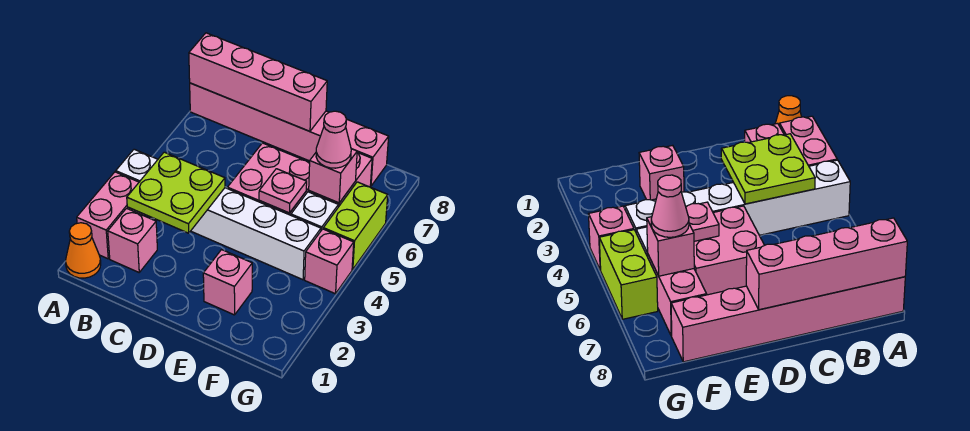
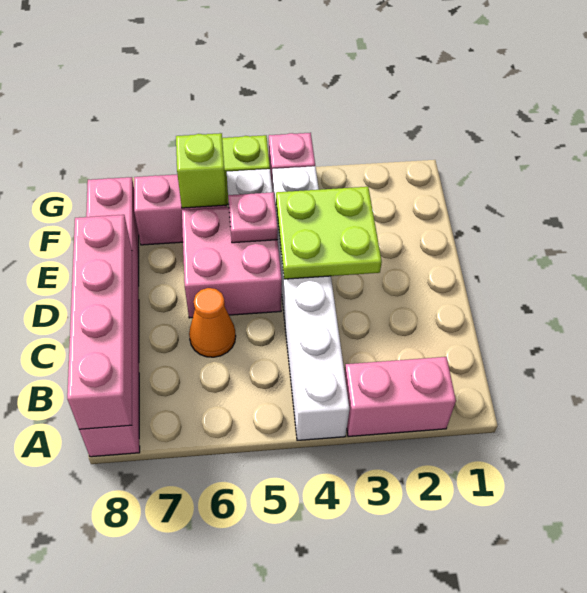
orange cone A1 level 1 -> orange cone C6 level 1
pink brick B2 level 1 -> none
lime plate B3:C4 level 2 -> lime plate D3:E4 level 2
pink brick E2 level 1 -> none
pink brick F6 level 2 -> lime brick F6 level 2
pink cone F6 level 3 -> none

